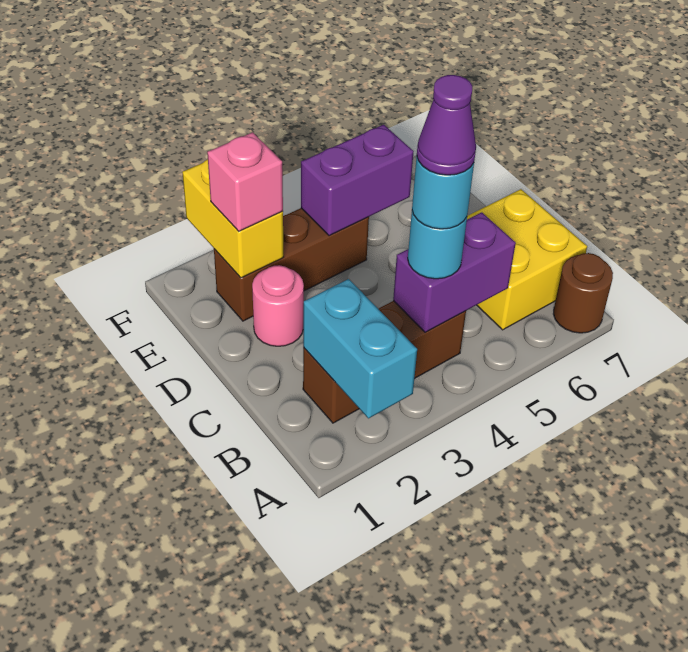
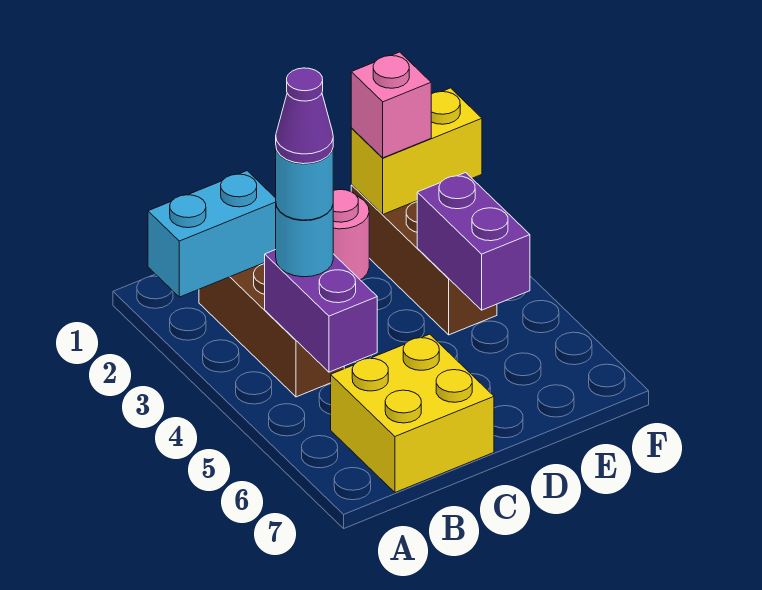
brown round brick A7 level 1 -> none

